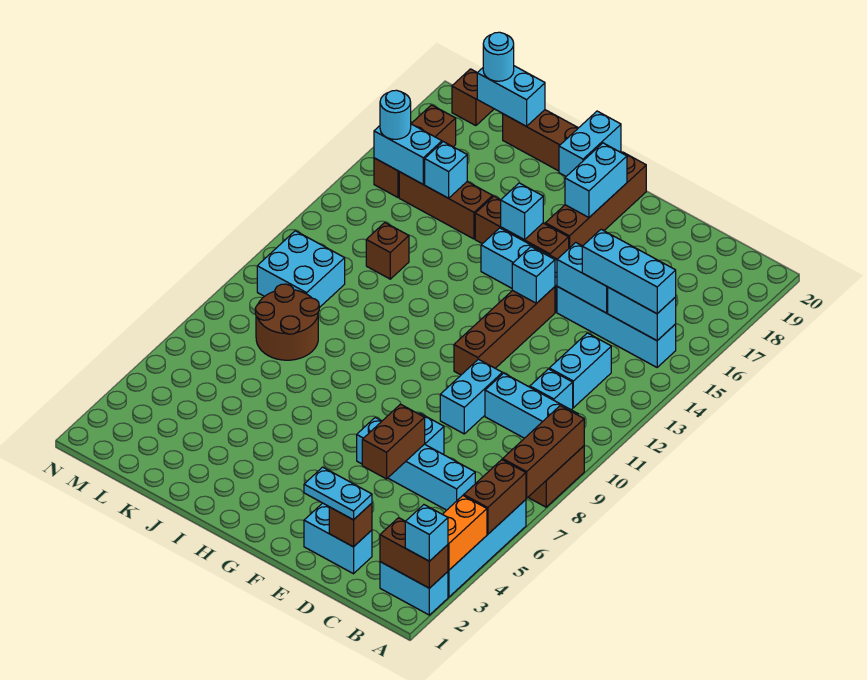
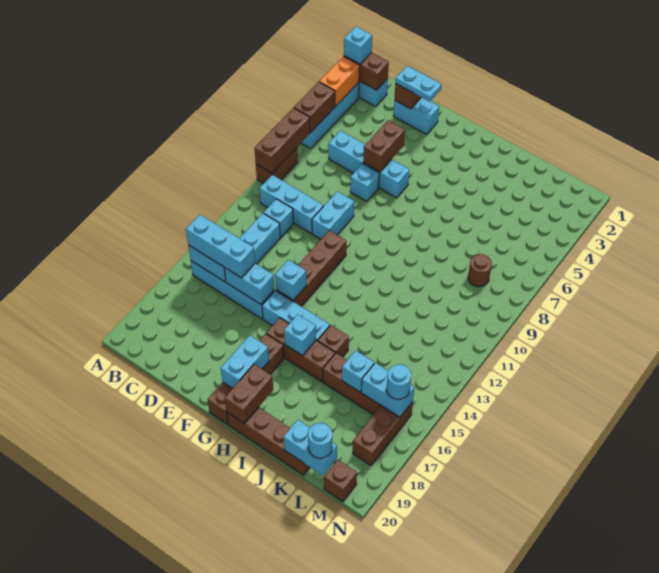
cyan brick H19:H20 level 2 -> brown brick H19:H20 level 2
brown round brick K8:L9 level 1 -> brown round brick L8 level 1
brown brick K13 level 1 -> brown brick I15 level 1
cyan brick L10:M11 level 1 -> none

